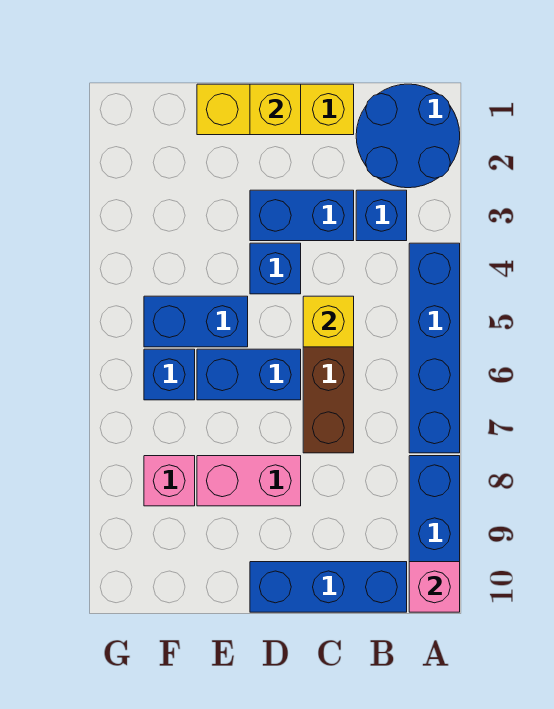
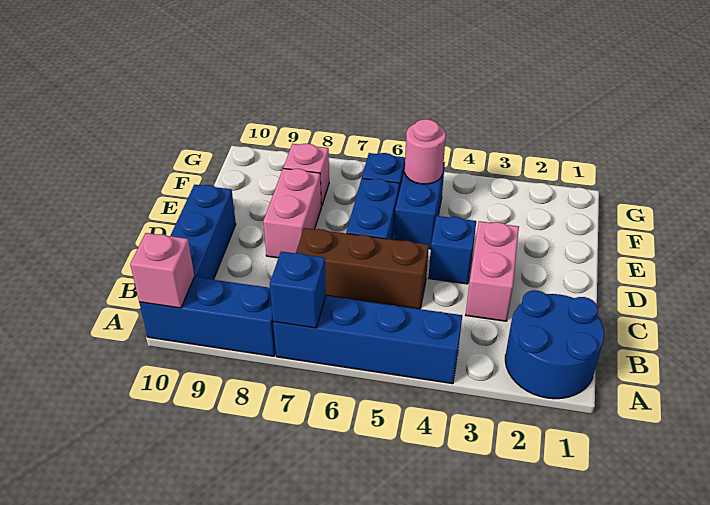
blue brick B3 level 1 -> blue brick A7 level 2
yellow brick C1:E1 level 1 -> none
blue brick C3:D3 level 1 -> pink brick C3:D3 level 1
yellow brick C5 level 2 -> none
yellow brick D1 level 2 -> none
none -> pink round brick F5 level 2

